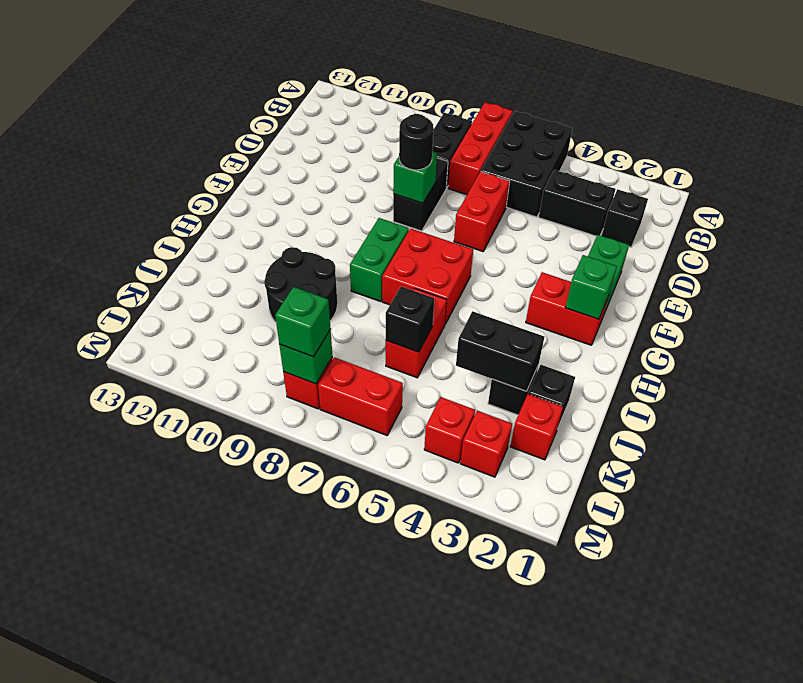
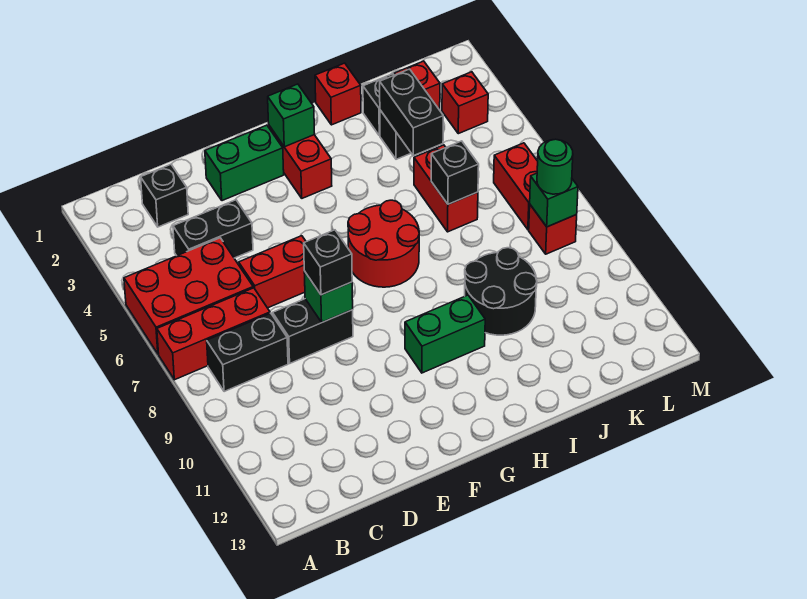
black brick A5:C6 level 1 -> red brick A5:C6 level 1
black brick C3:C4 level 1 -> black brick C4:D4 level 1
black round brick E8 level 3 -> black brick E8 level 3
red brick G6:H7 level 1 -> red round brick G6:H7 level 1
green brick G8:H8 level 1 -> green brick G10:H10 level 1
red brick I6:J6 level 1 -> red brick J5:J6 level 1
red brick L4 level 1 -> red brick I1 level 1
green brick L8 level 3 -> green round brick L8 level 3

